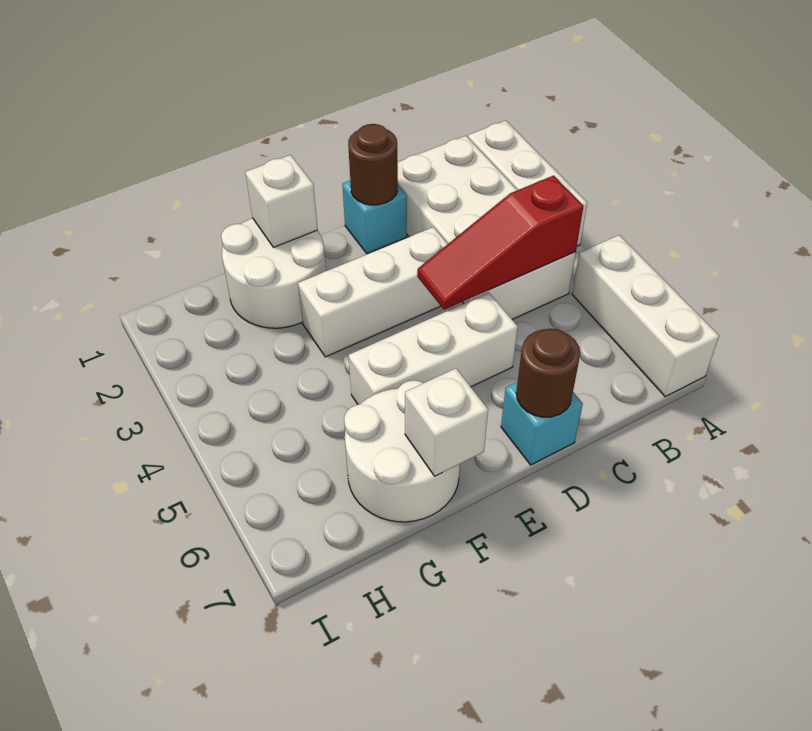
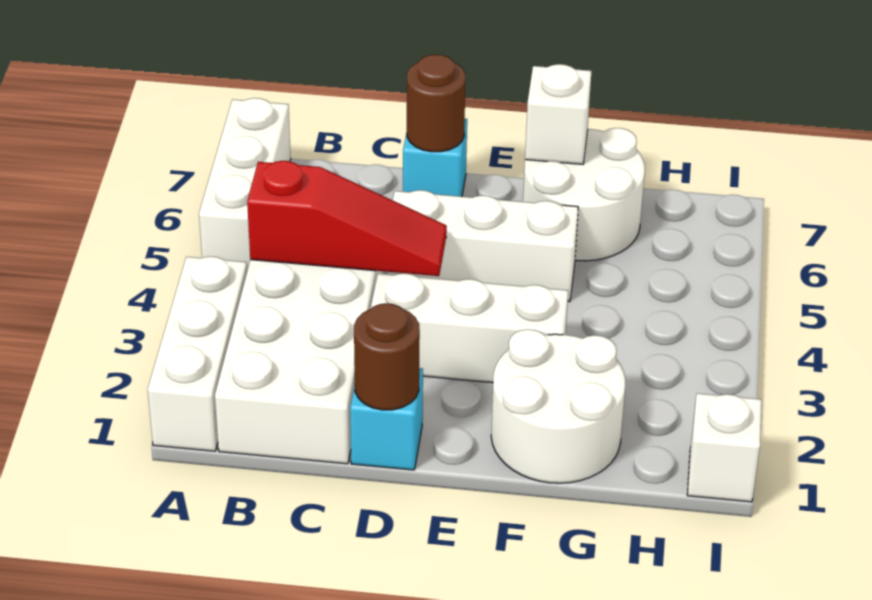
white brick F1 level 2 -> white brick I1 level 1

